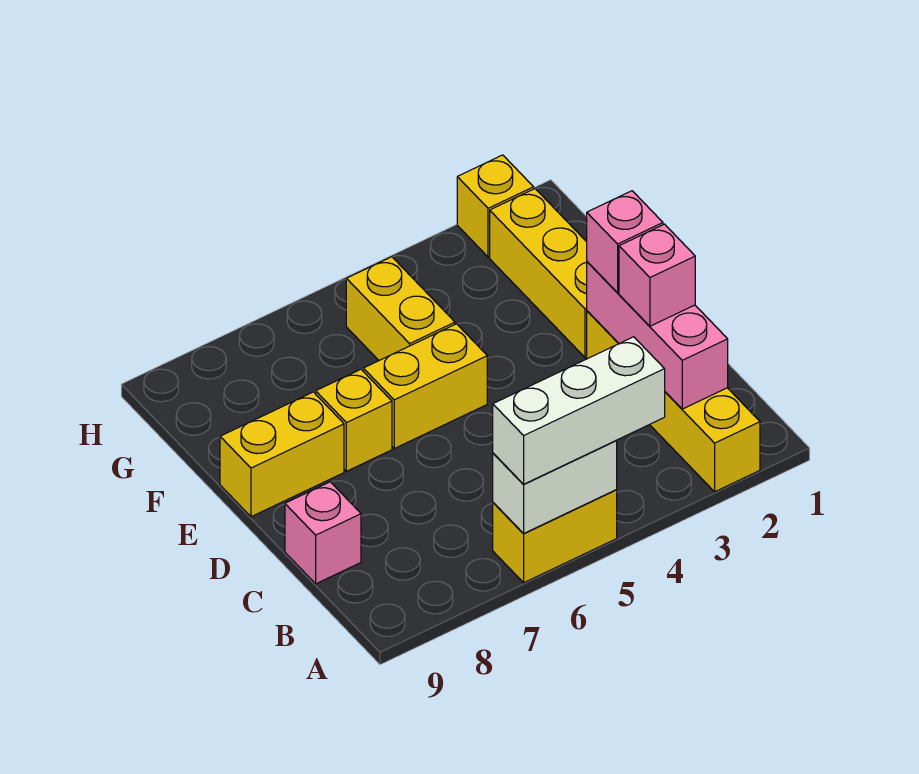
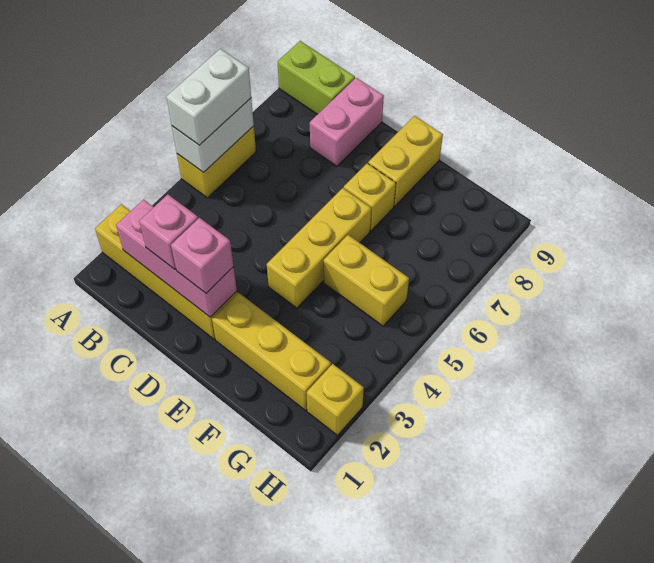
white brick A4:A6 level 3 -> white brick A5:A6 level 3
none -> lime brick A9:B9 level 1
pink brick C9 level 1 -> pink brick C8:C9 level 1
yellow brick E5:E6 level 1 -> yellow brick E4:E6 level 1

